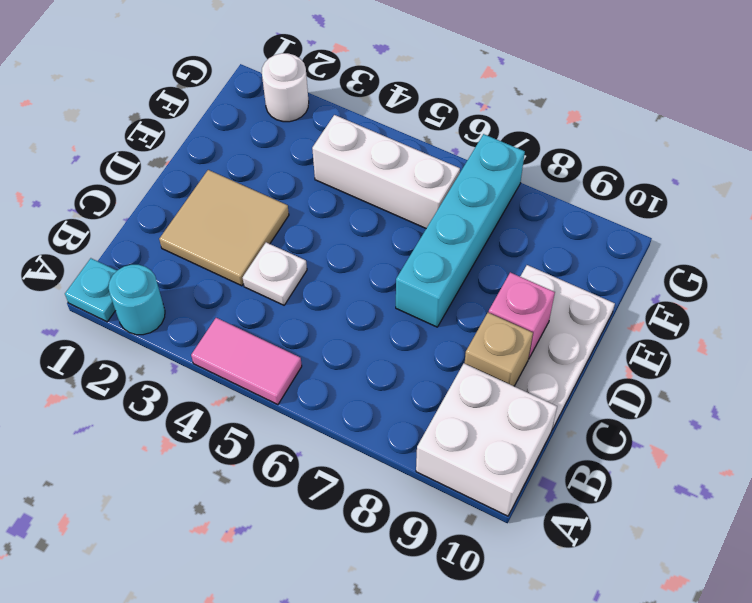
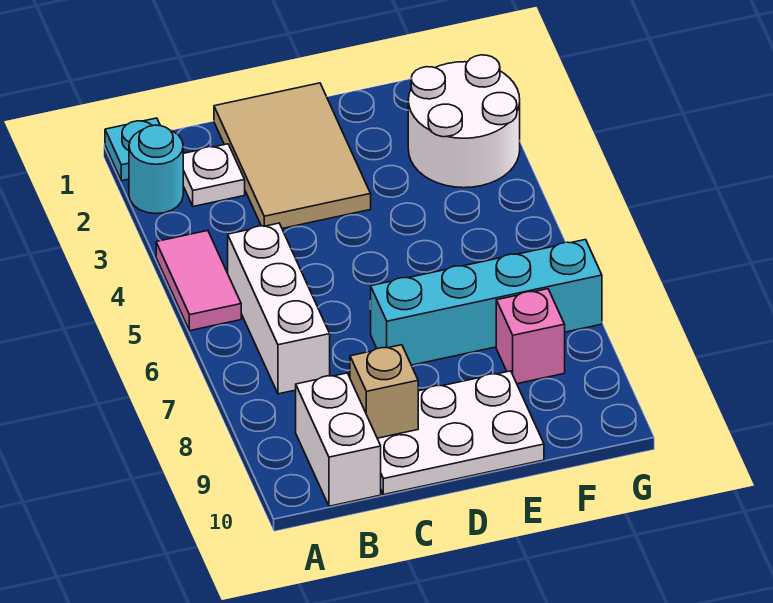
white brick A9:B10 level 1 -> white brick B9:B10 level 1
tan tile C2:D3 level 1 -> tan tile C1:D3 level 1
white plate C4 level 1 -> white plate B2 level 1
pink brick D9 level 2 -> pink brick F8 level 1
white brick F4:F6 level 1 -> white brick B5:B7 level 1
white round brick G2 level 1 -> white round brick F2:G3 level 1

